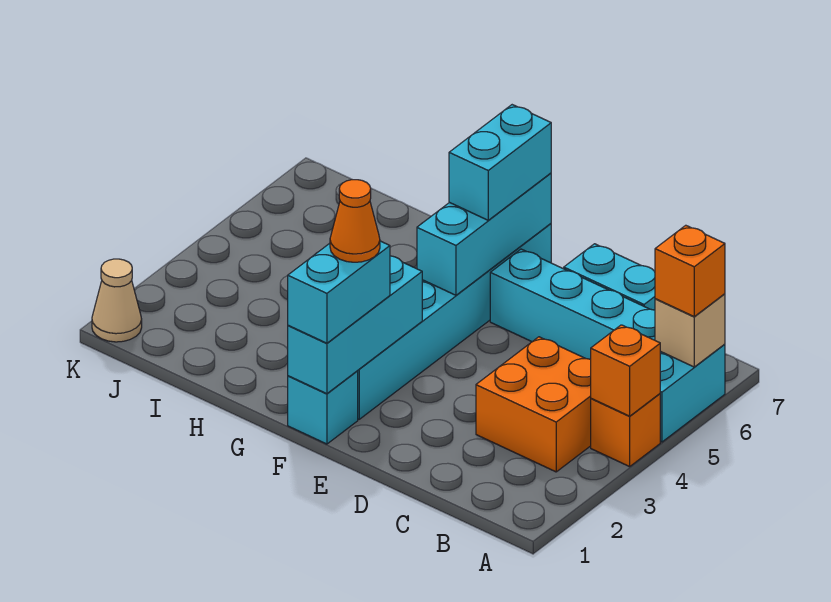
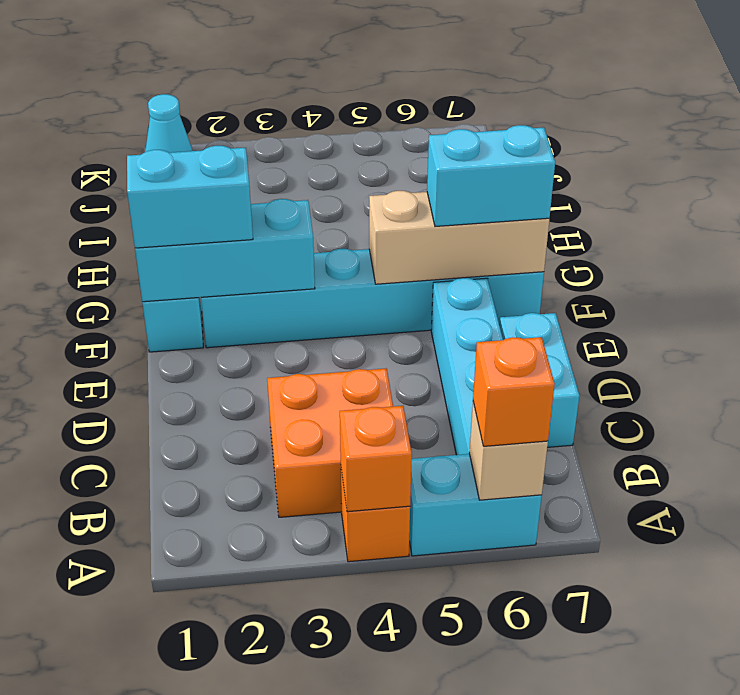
orange cone F2 level 4 -> none
cyan brick F5:F7 level 2 -> tan brick F5:F7 level 2
tan cone K1 level 1 -> cyan cone K1 level 1

